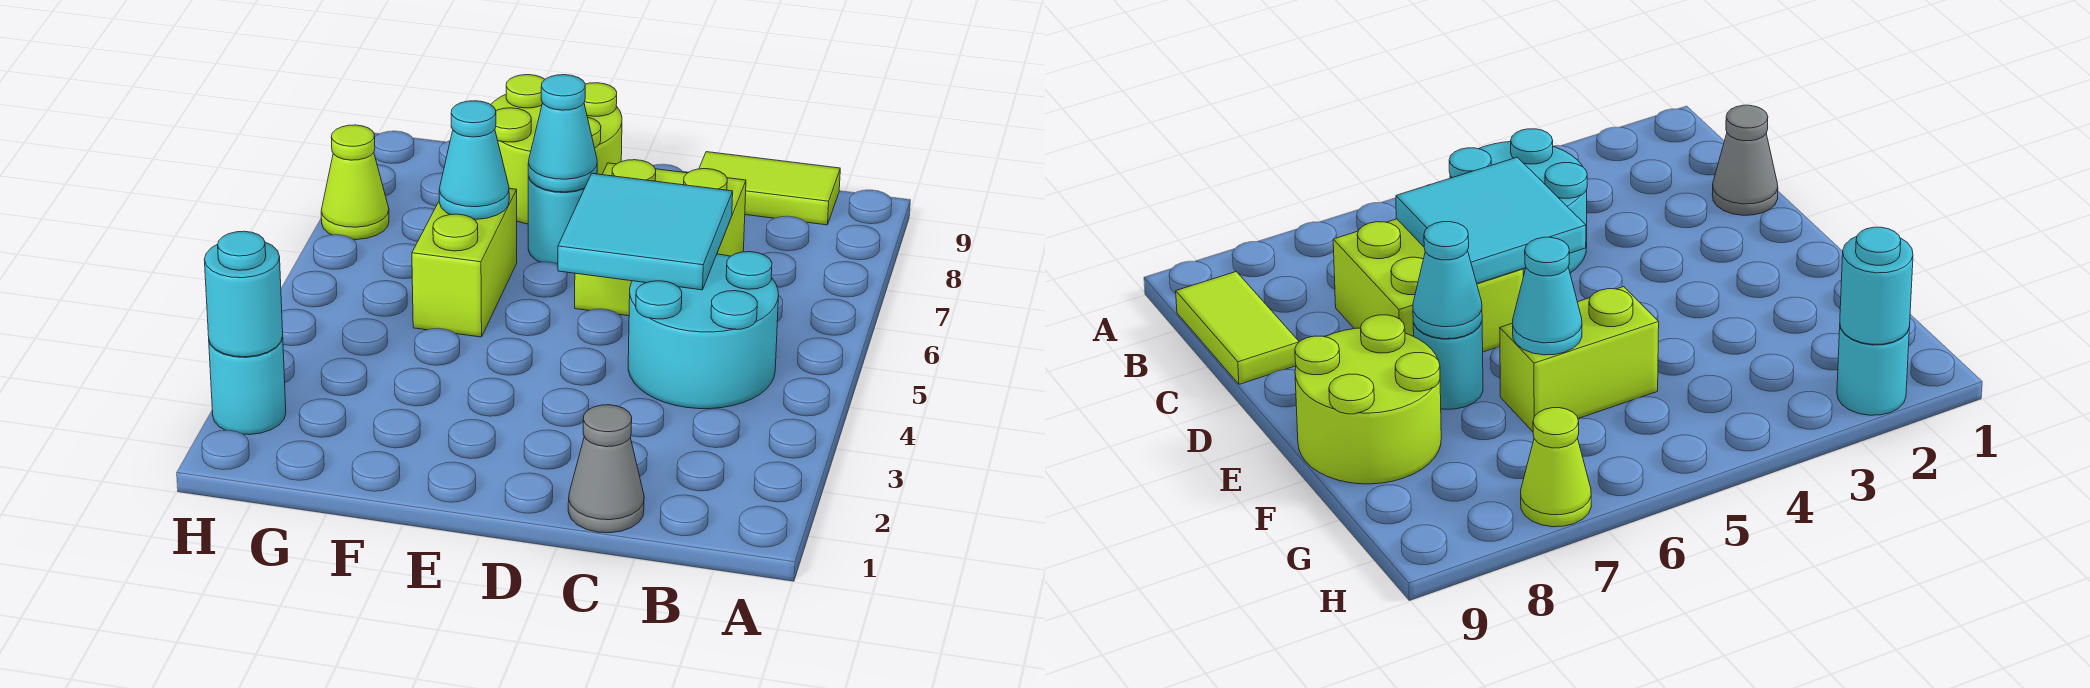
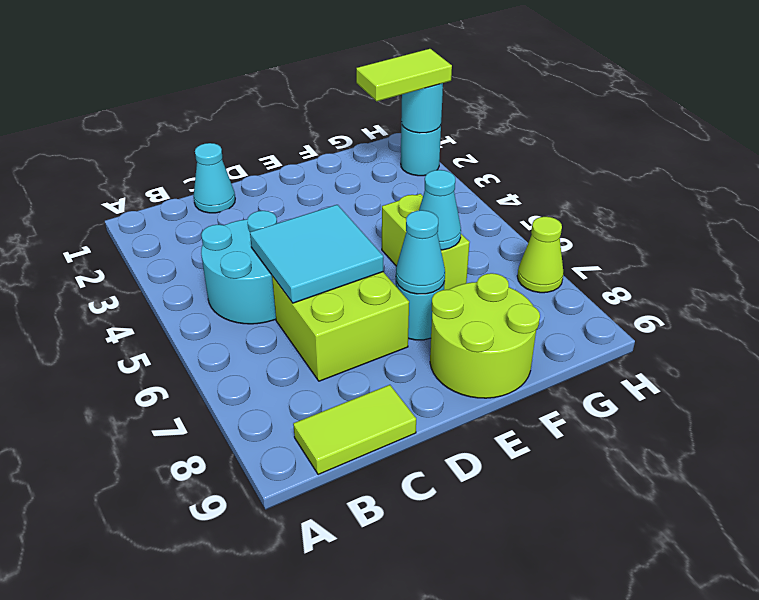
grey cone C1 level 1 -> cyan cone C1 level 1
none -> lime tile G2:H2 level 3

